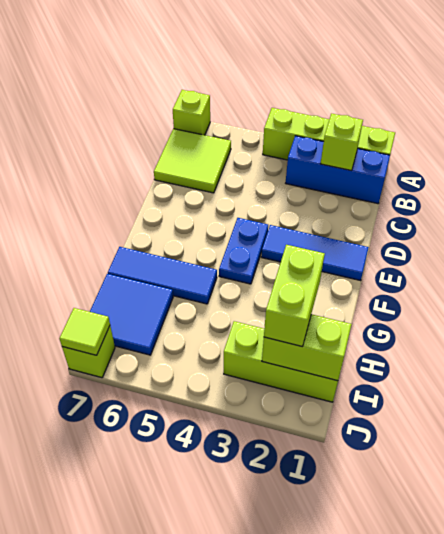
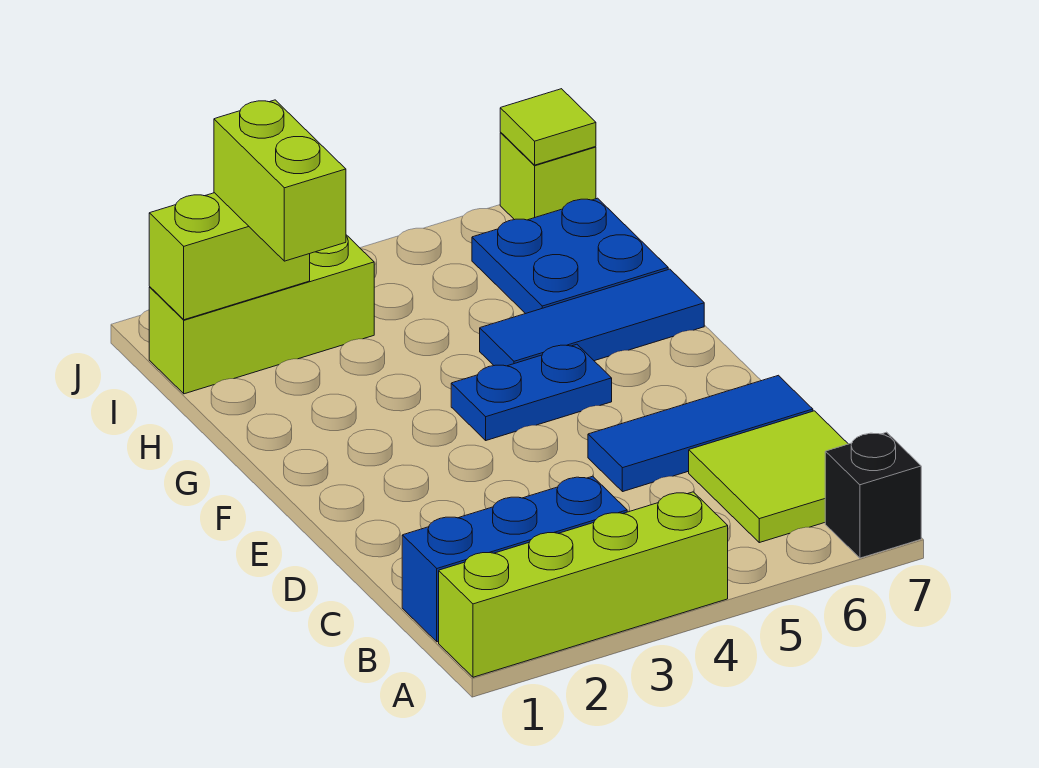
lime brick A7 level 1 -> black brick A7 level 1
lime brick B2 level 2 -> none
blue tile E1:E3 level 1 -> blue tile D5:D7 level 1
blue plate E4:F4 level 1 -> blue plate F4:F5 level 1
blue tile H6:I7 level 1 -> blue plate H6:I7 level 1

